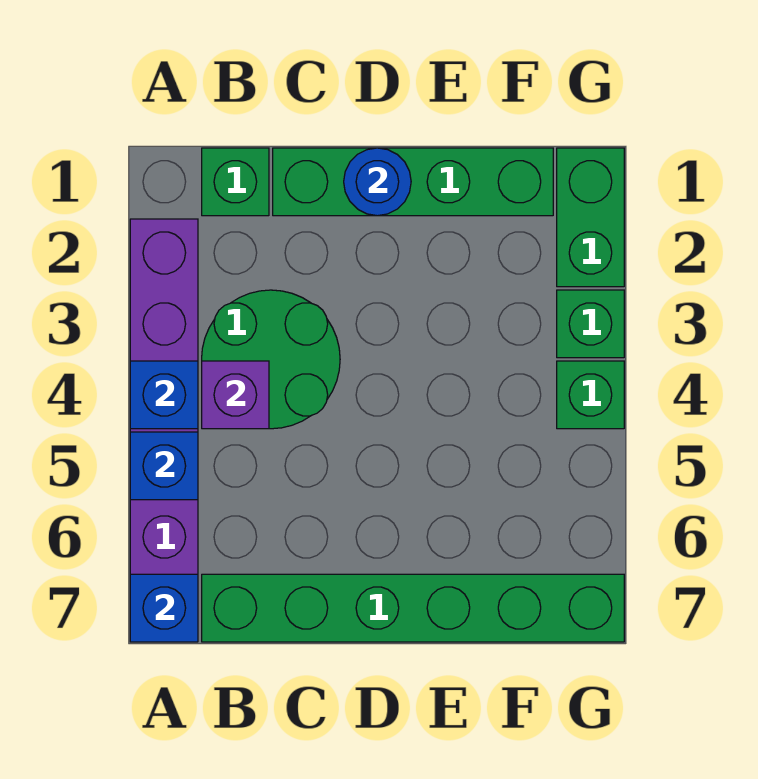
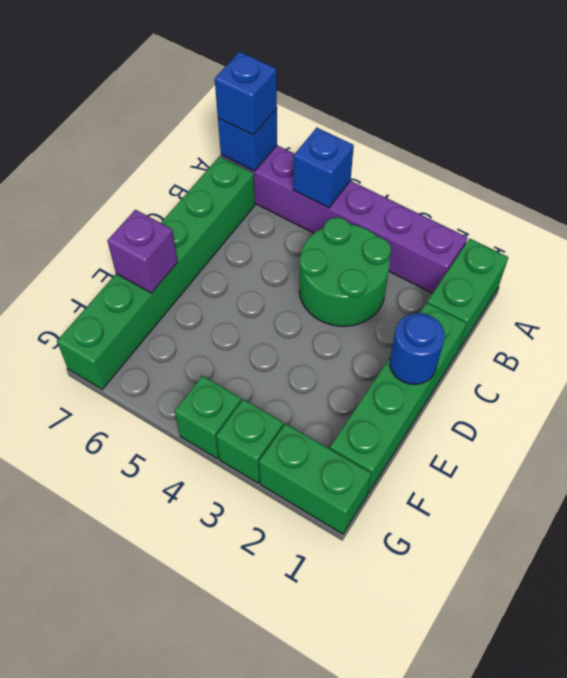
blue brick A4 level 2 -> blue brick A7 level 3
green brick B1 level 1 -> green brick A1:B1 level 1
purple brick B4 level 2 -> purple brick E7 level 2

